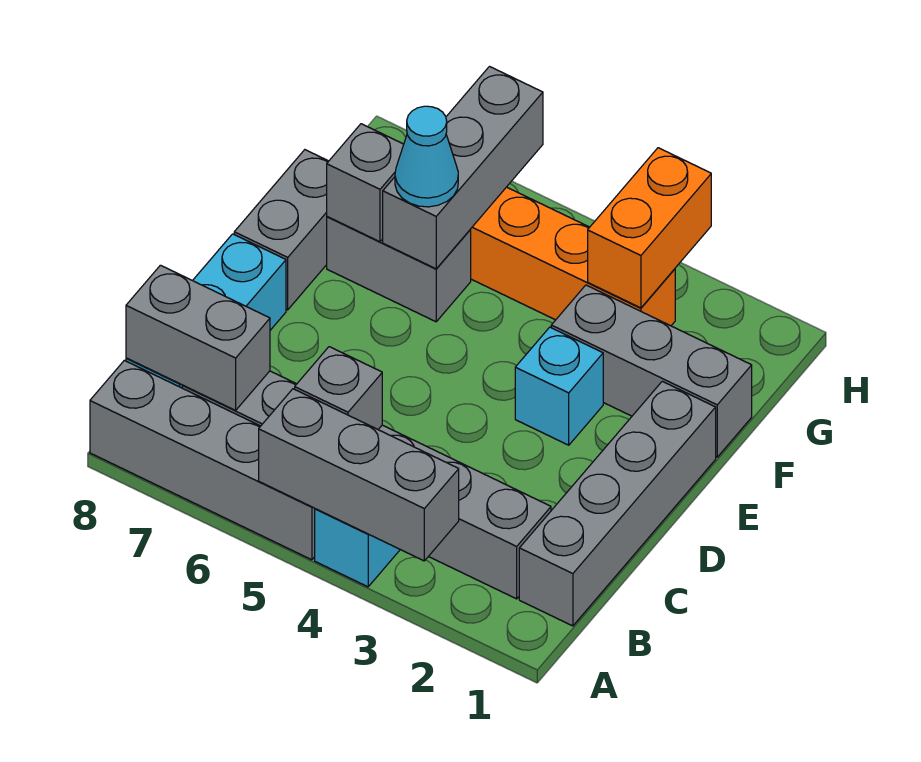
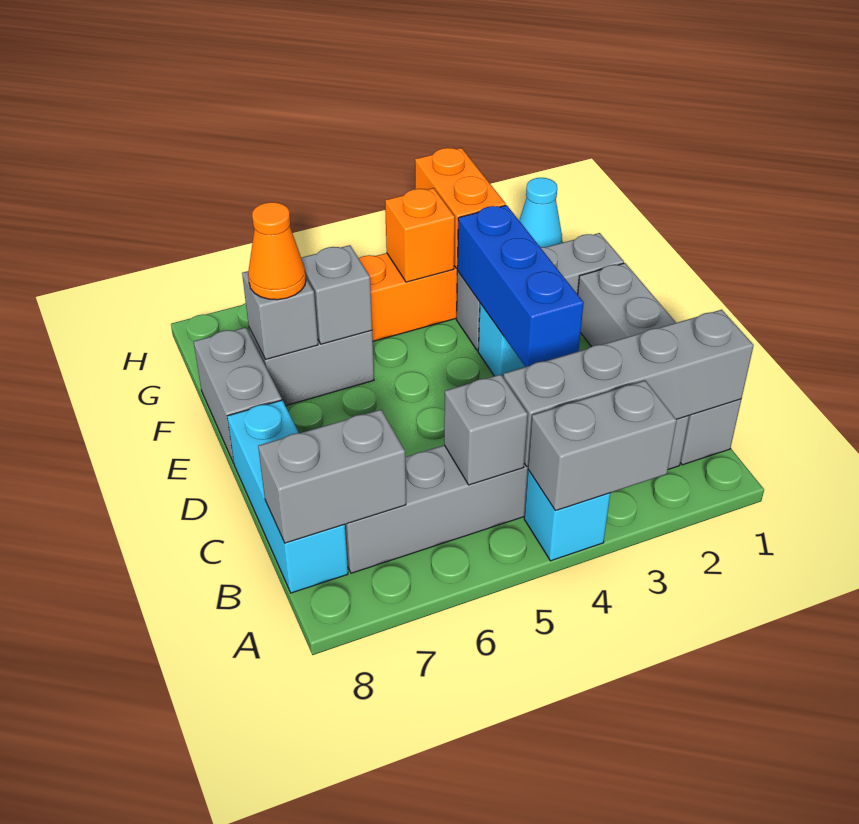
grey brick A3:A5 level 2 -> grey brick A3:A4 level 2
grey brick A5:A8 level 1 -> grey brick B1:B4 level 2
none -> blue brick D3:F3 level 2
grey brick F6:H6 level 2 -> grey brick F6 level 2
cyan cone F6 level 3 -> cyan cone H1 level 1
none -> orange cone F7 level 3
none -> orange brick G4 level 2

